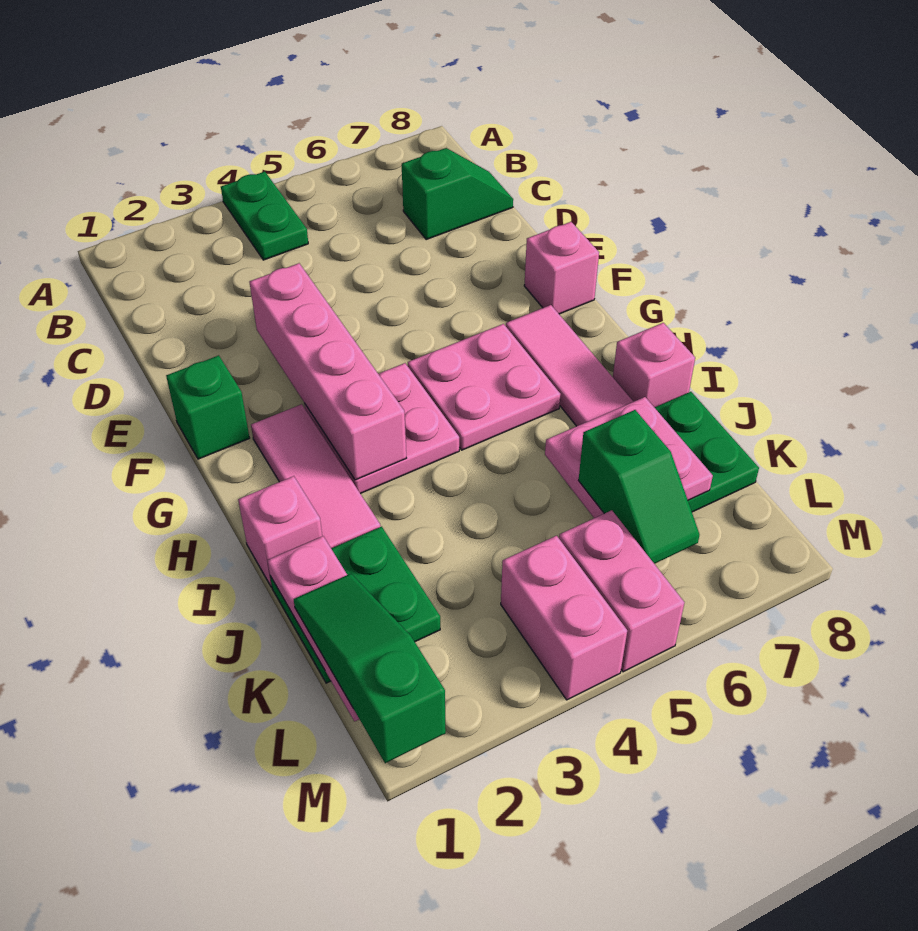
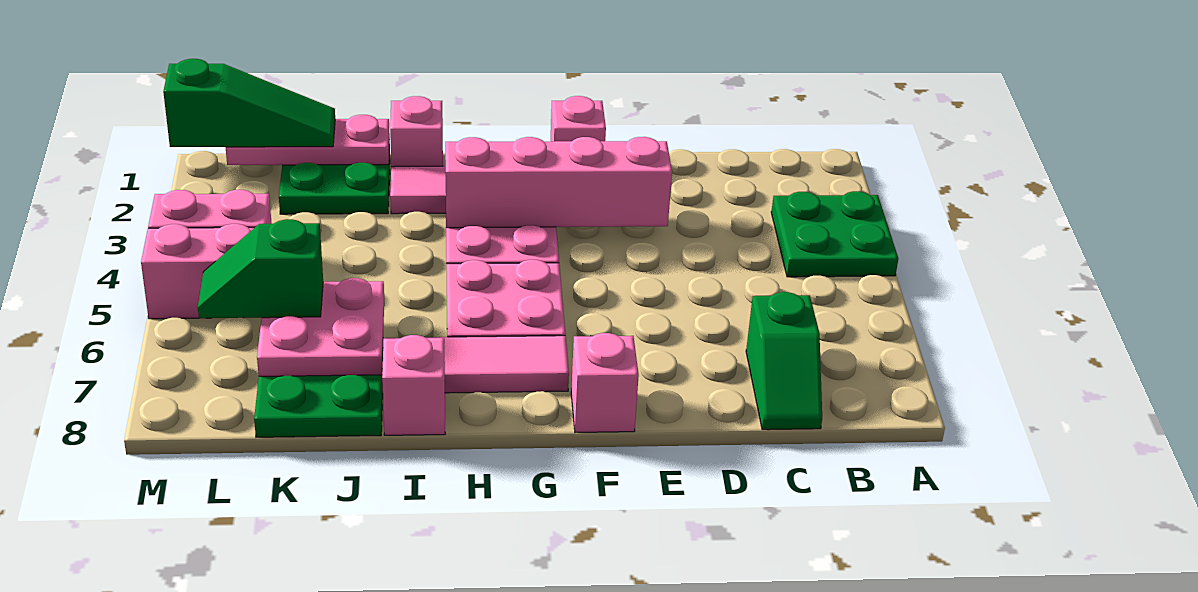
green plate A4:B4 level 1 -> green plate A3:B4 level 1
green brick F1 level 1 -> pink brick F1 level 1

